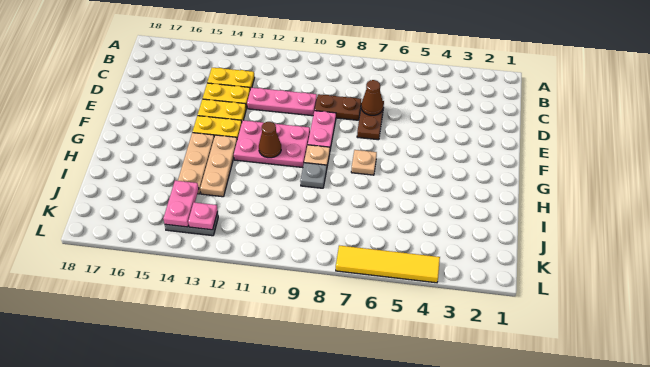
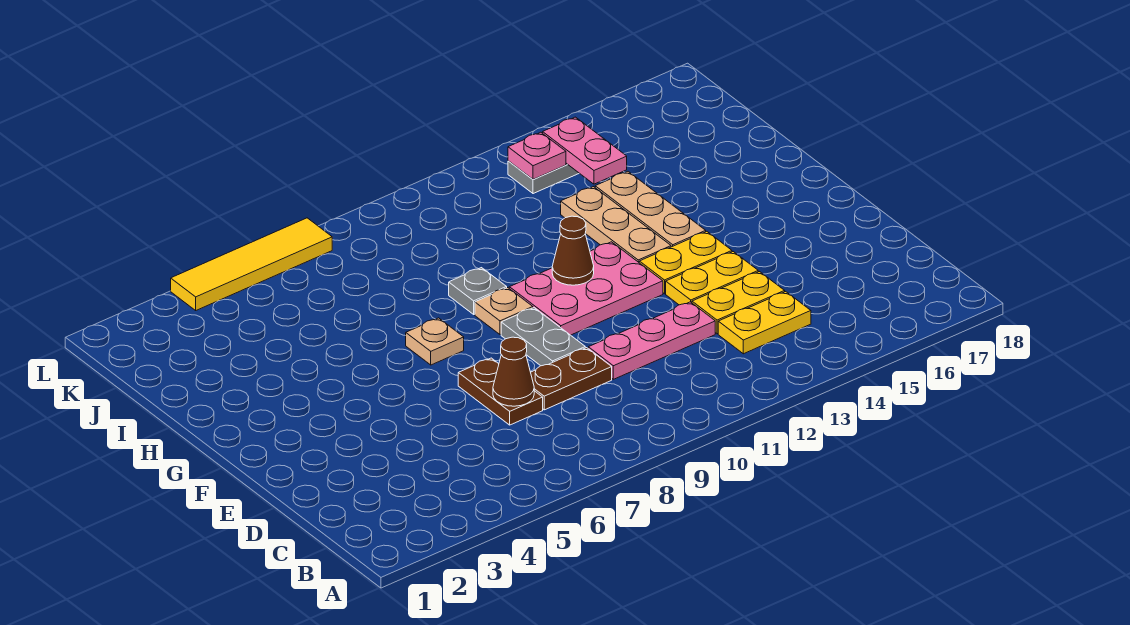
pink plate E9:F9 level 1 -> grey plate E9:F9 level 1

